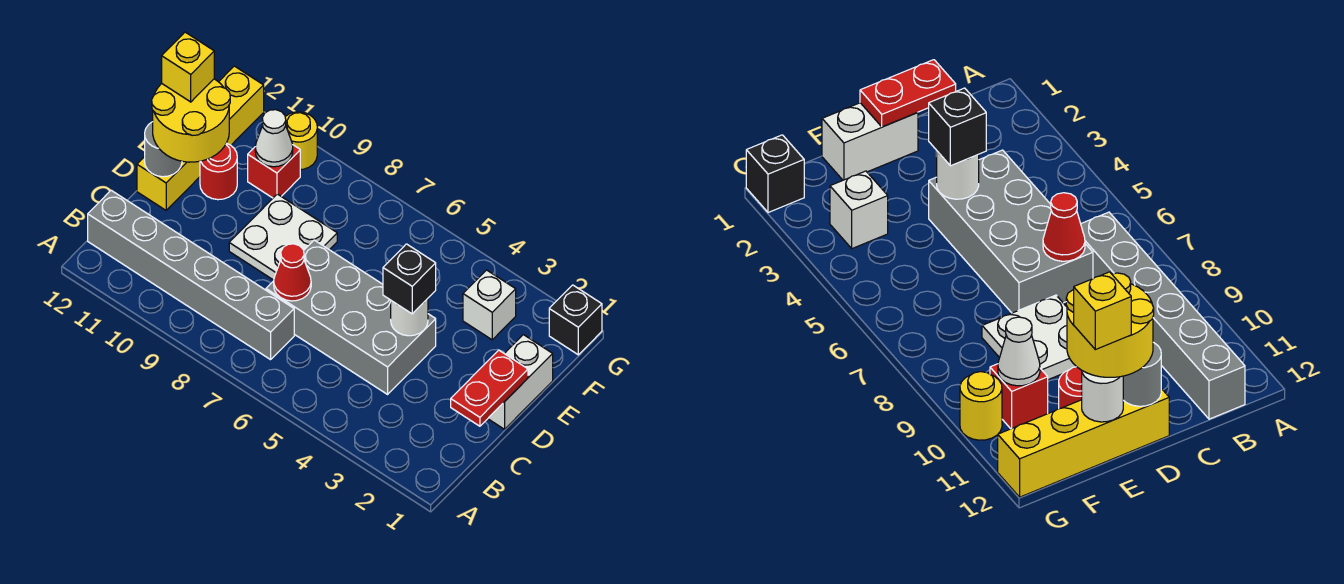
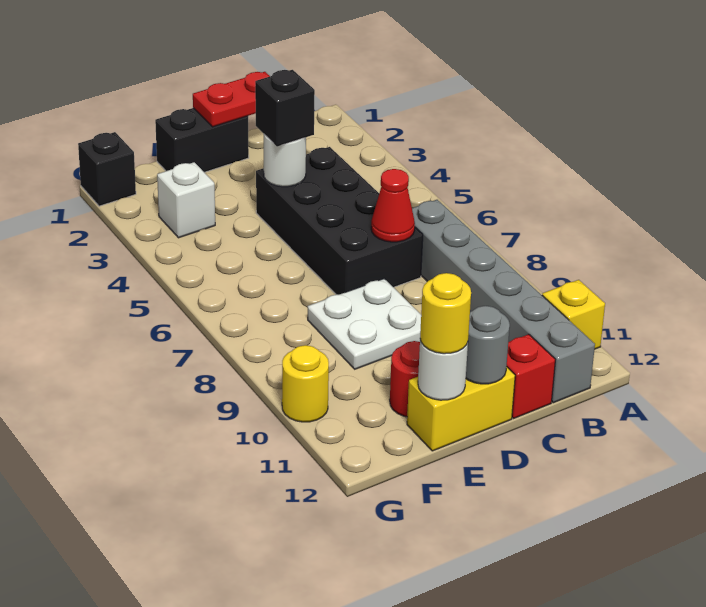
grey brick C4:D7 level 1 -> black brick C4:D7 level 1
white brick D1:E1 level 1 -> black brick D1:E1 level 1
yellow round brick D11:E12 level 3 -> yellow round brick E12 level 3
yellow brick D12:G12 level 1 -> yellow brick D12:E12 level 1
yellow brick E12 level 4 -> yellow brick A11 level 1
red brick F10 level 1 -> red brick C12 level 1
white cone F10 level 2 -> none

